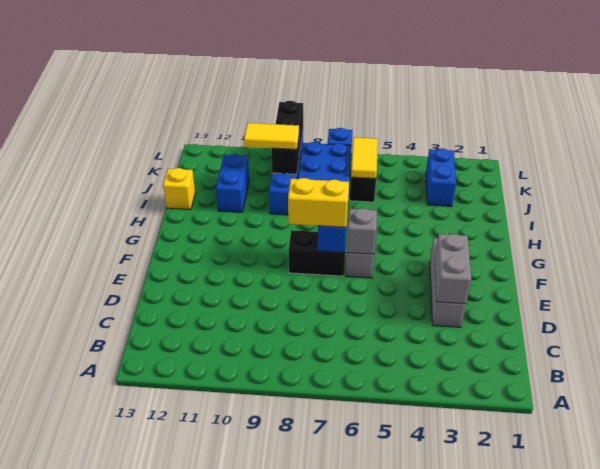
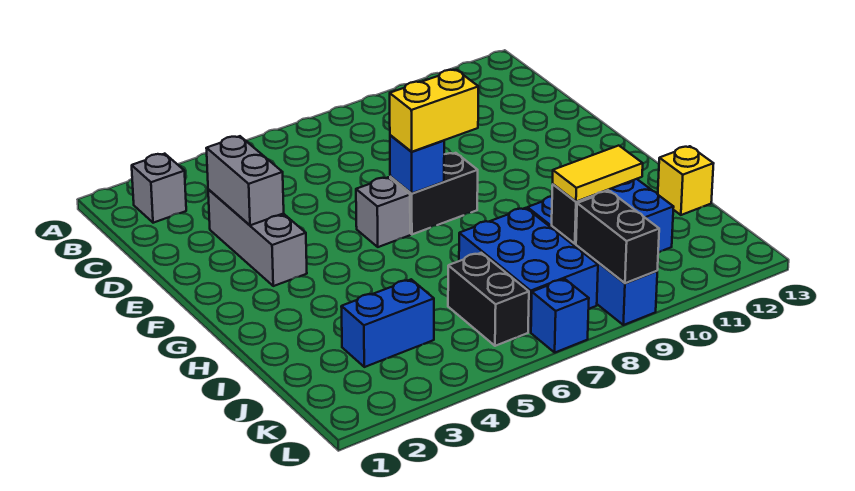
grey brick F6 level 2 -> grey brick B2 level 1
blue brick J3:K3 level 1 -> blue brick J3:J4 level 1
yellow tile J6:K6 level 2 -> none

